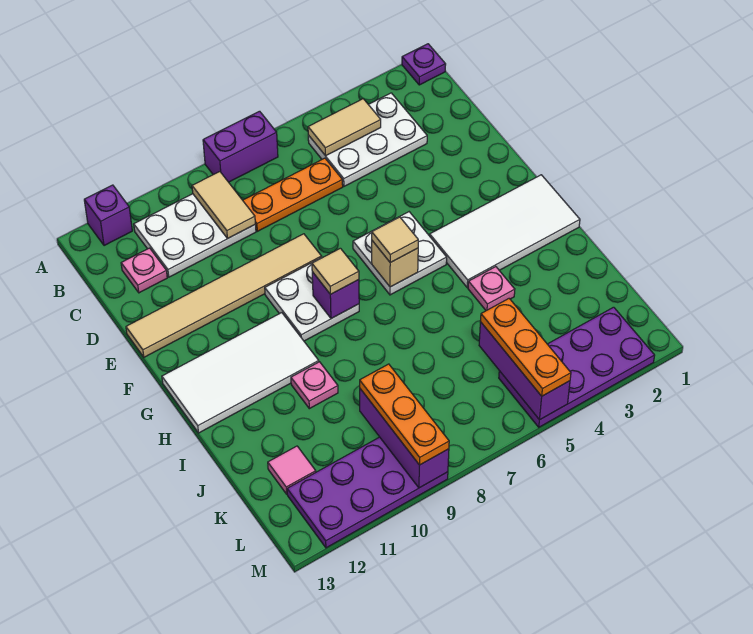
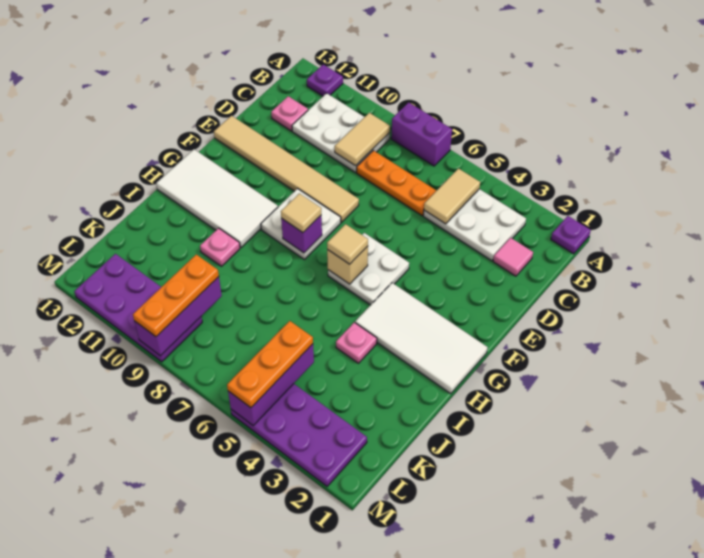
purple brick A12 level 1 -> purple plate A12 level 1
tan tile B4:B5 level 2 -> tan tile B5:C5 level 2
pink tile K12 level 1 -> pink tile C2 level 1

